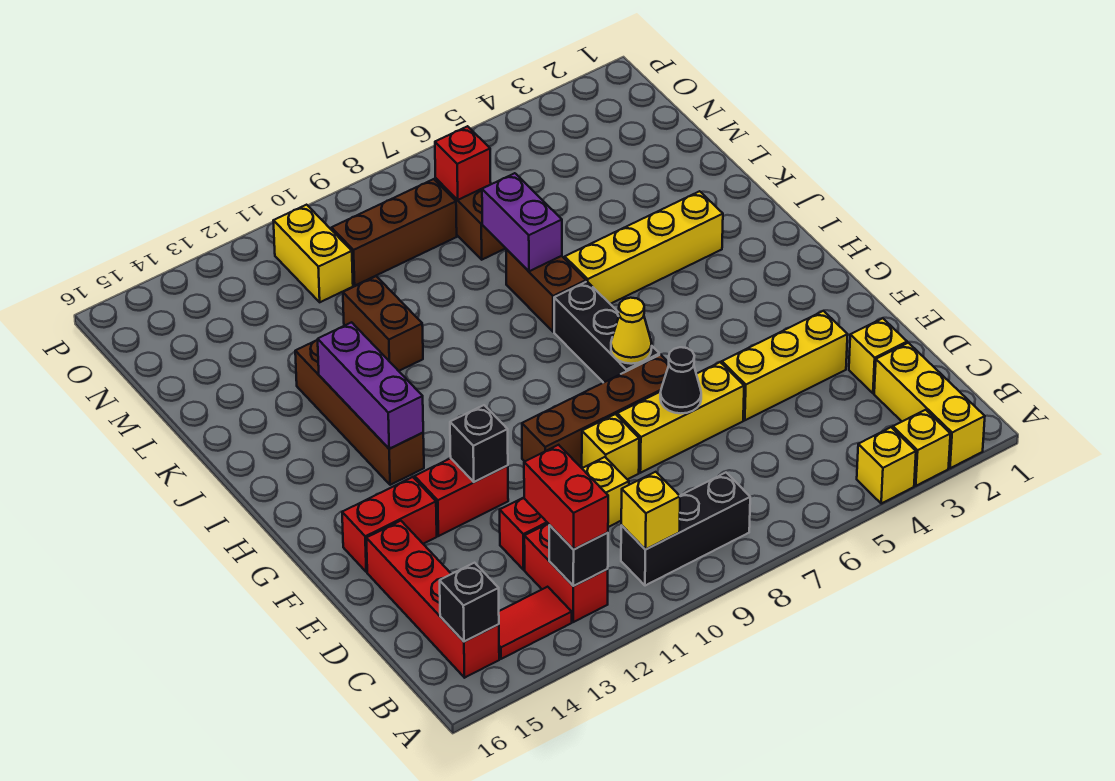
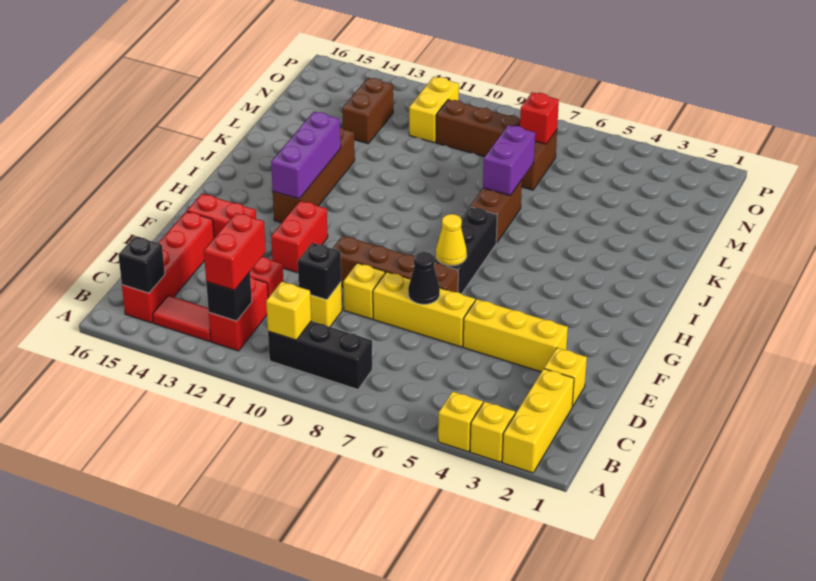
red brick F12:F13 level 1 -> red brick F12:G12 level 1
black brick F12 level 2 -> black brick D10 level 2
yellow brick J3:J6 level 1 -> none
brown brick K11:L11 level 1 -> brown brick M13:N13 level 1

